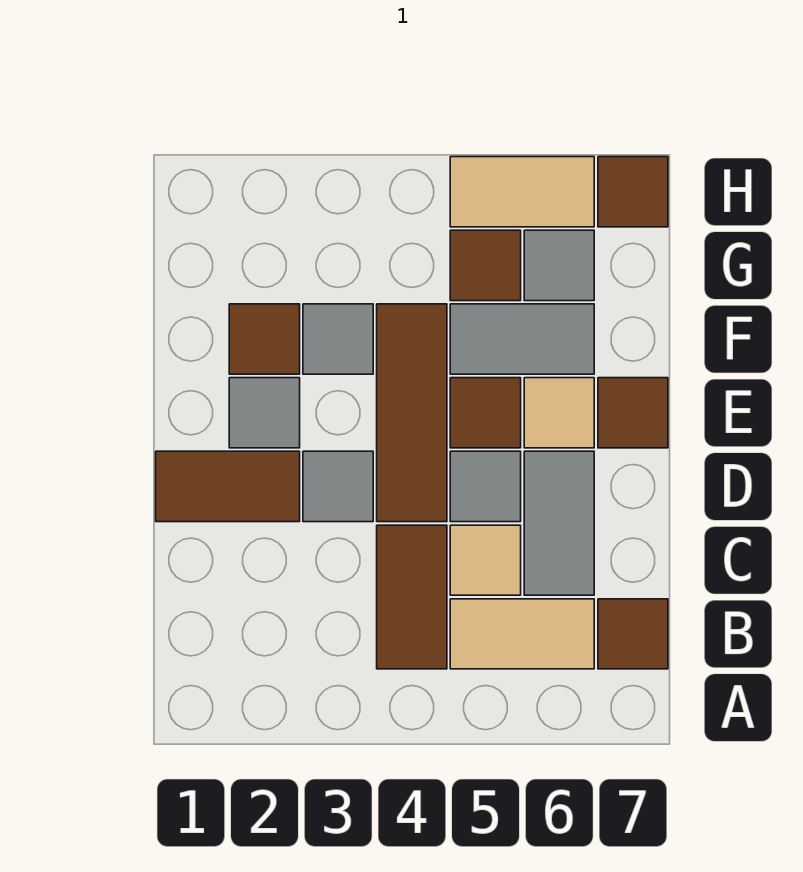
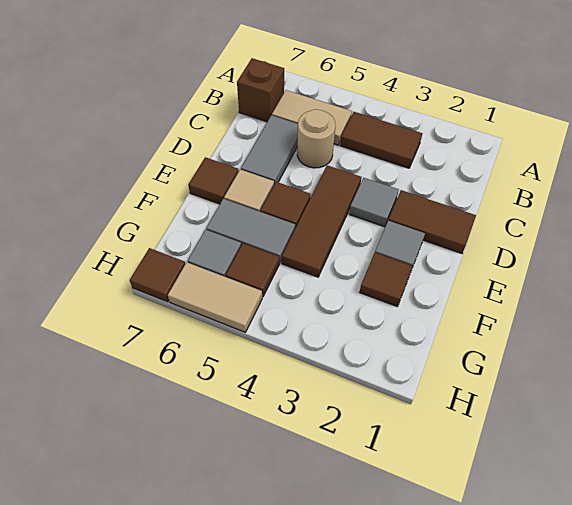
brown tile B4:C4 level 1 -> brown tile B3:B4 level 1
brown tile B7 level 1 -> brown brick B7 level 1
tan tile C5 level 1 -> tan round brick C5 level 1
grey tile D5 level 1 -> none
grey tile F3 level 1 -> none

